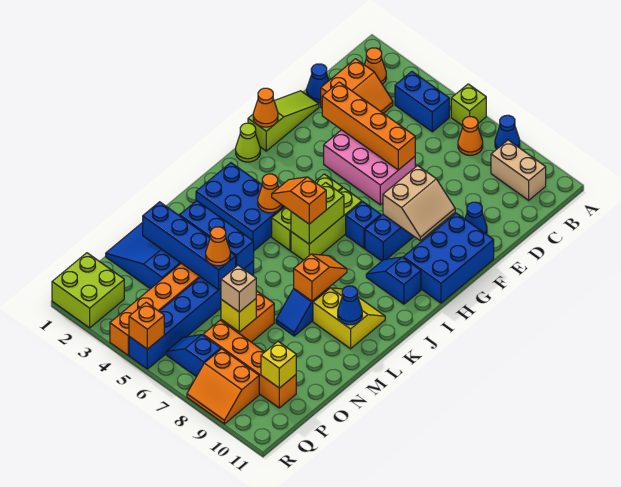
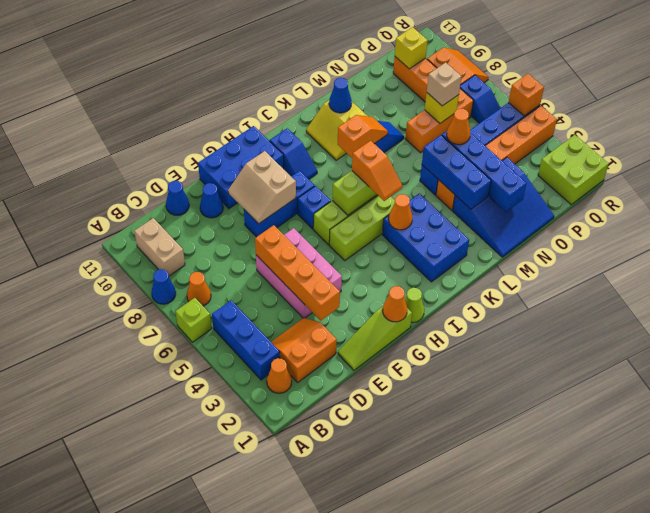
blue brick B4:B5 level 1 -> blue brick B3:B5 level 1
blue cone D1 level 1 -> blue cone D11 level 1
tan slope F8:G9 level 2 top 8 -> tan slope F8:G9 level 2 top G
orange slope K8:L8 level 2 top L -> orange slope K8:L8 level 2 top K

